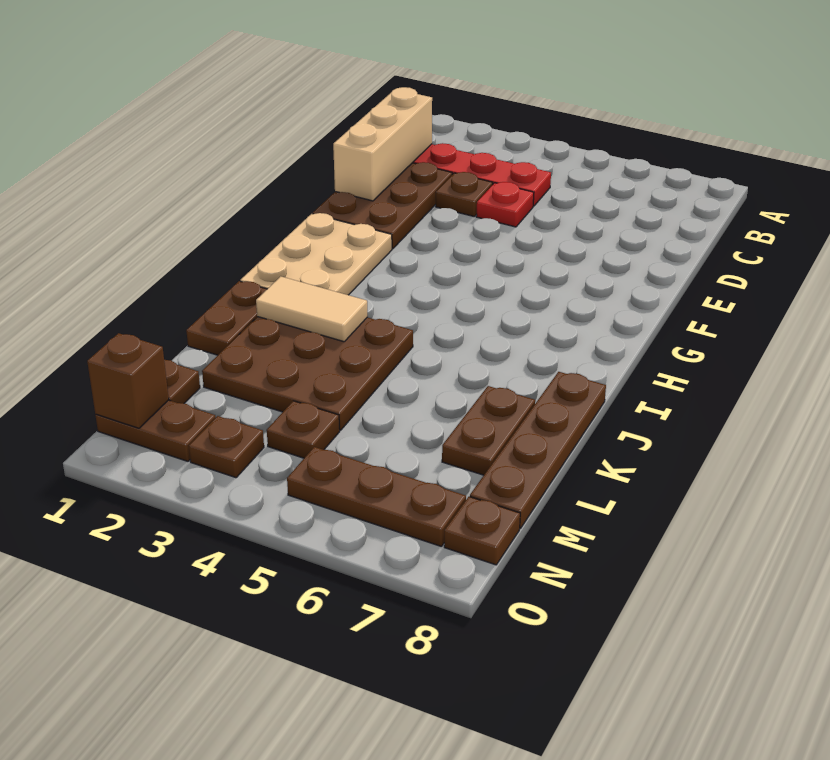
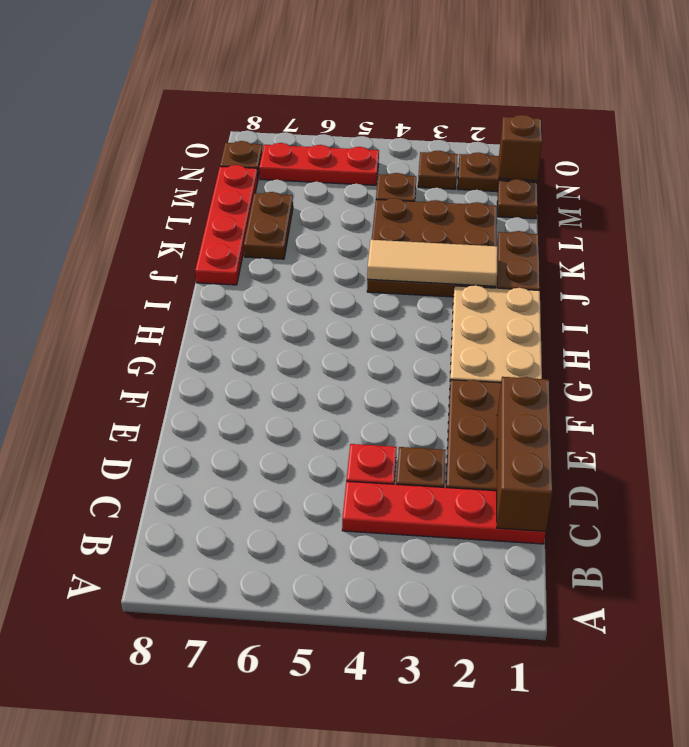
tan brick C1:E1 level 2 -> brown brick C1:E1 level 2
tan tile J2:J3 level 2 -> tan tile J2:J4 level 2
brown plate J8:M8 level 1 -> red plate J8:M8 level 1
brown plate N5:N7 level 1 -> red plate N5:N7 level 1

